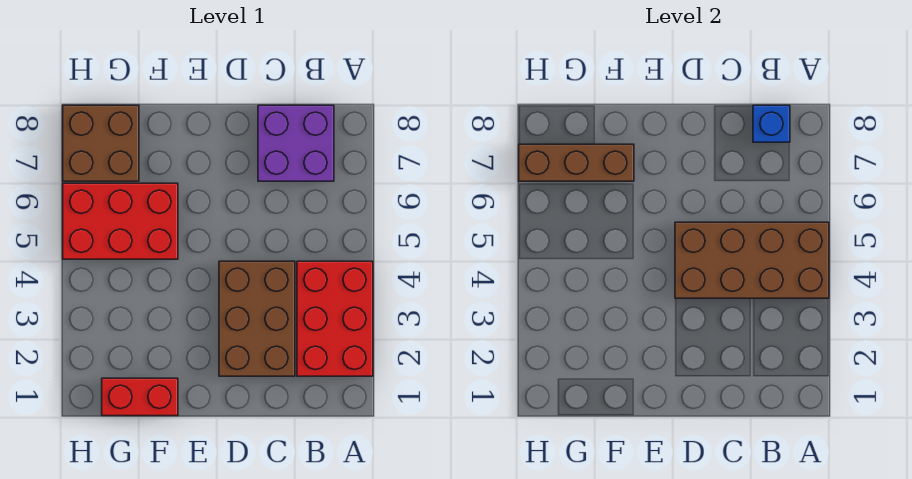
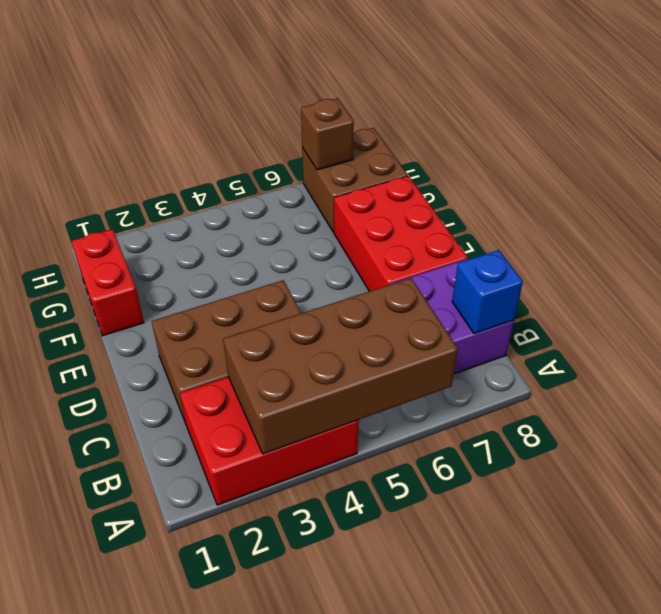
brown brick A4:D5 level 2 -> brown brick A3:B6 level 2
red brick F5:H6 level 1 -> red brick D7:F8 level 1
brown brick F7:H7 level 2 -> brown brick H7 level 2

